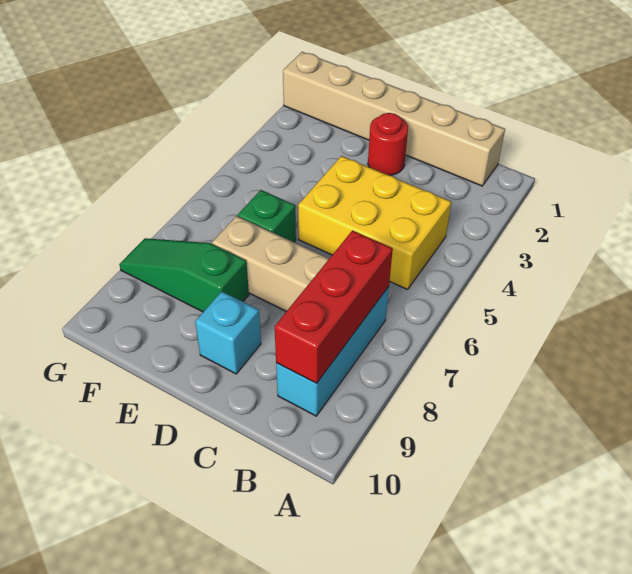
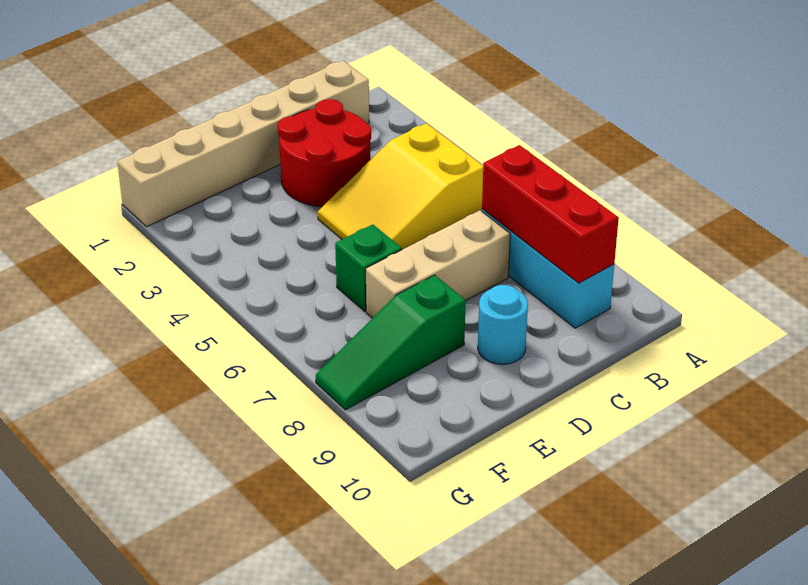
yellow brick B4:D5 level 1 -> yellow slope B4:D5 level 1 top B
red round brick D2 level 1 -> red round brick C2:D3 level 1
cyan brick D9 level 1 -> cyan round brick D9 level 1

